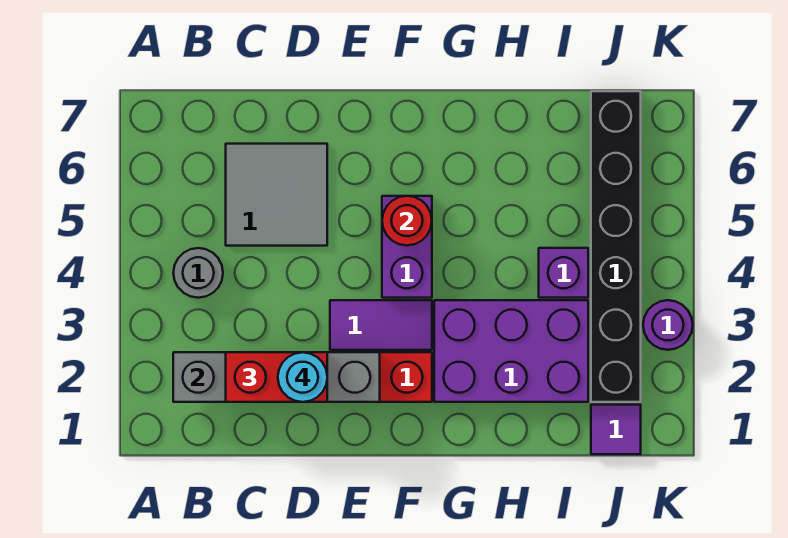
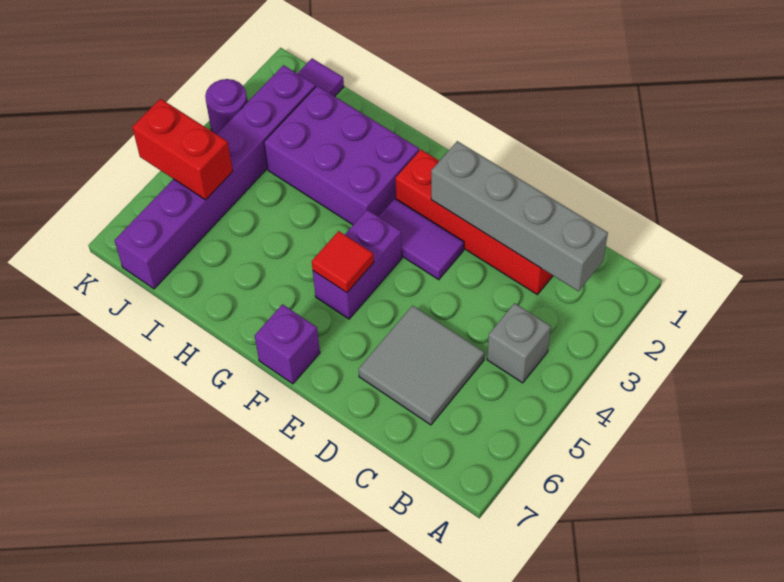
grey round brick B4 level 1 -> grey brick B4 level 1
red brick C2:D2 level 3 -> red brick J5:K5 level 2
cyan round brick D2 level 4 -> none
red round brick F5 level 2 -> red tile F5 level 2
purple brick I4 level 1 -> purple brick F7 level 1
black brick J2:J7 level 1 -> purple brick J2:J7 level 1

